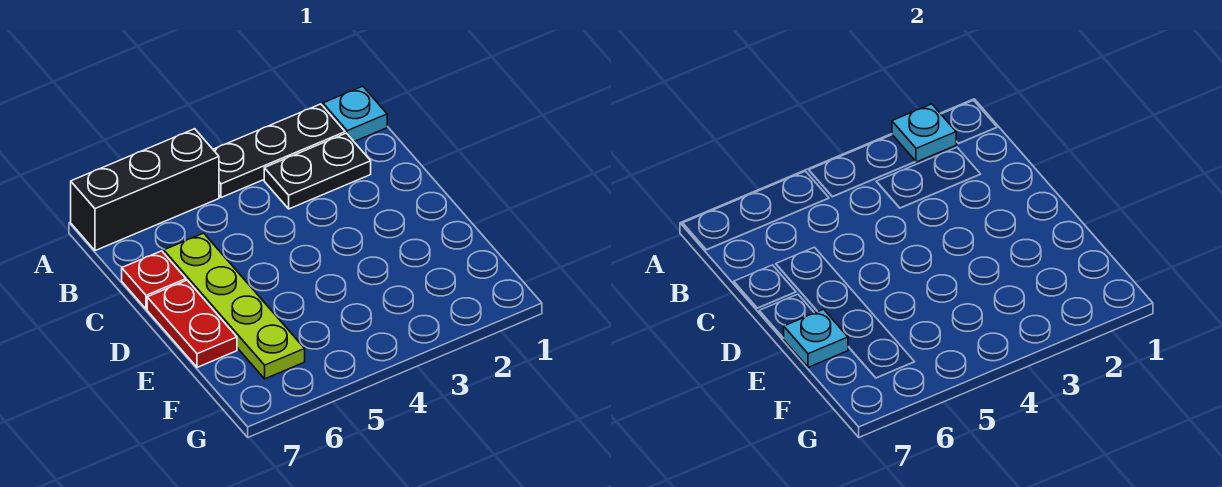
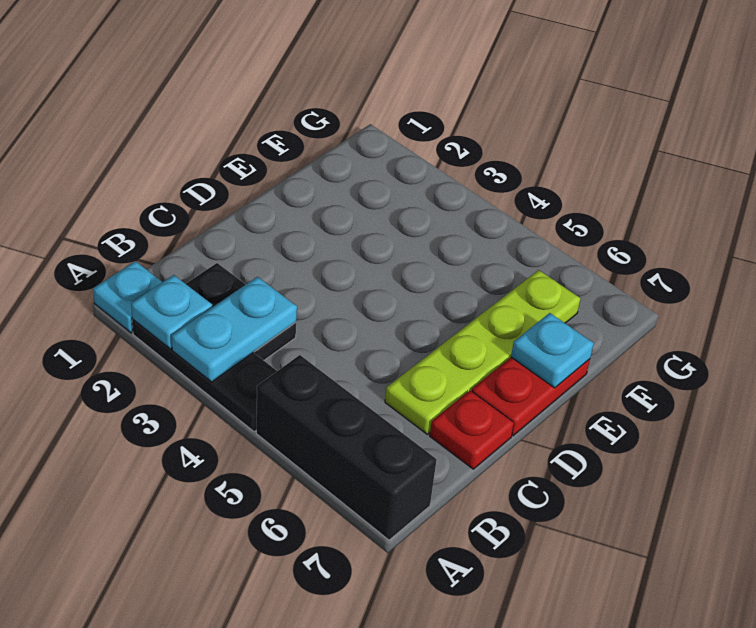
none -> cyan plate A3:B3 level 2

